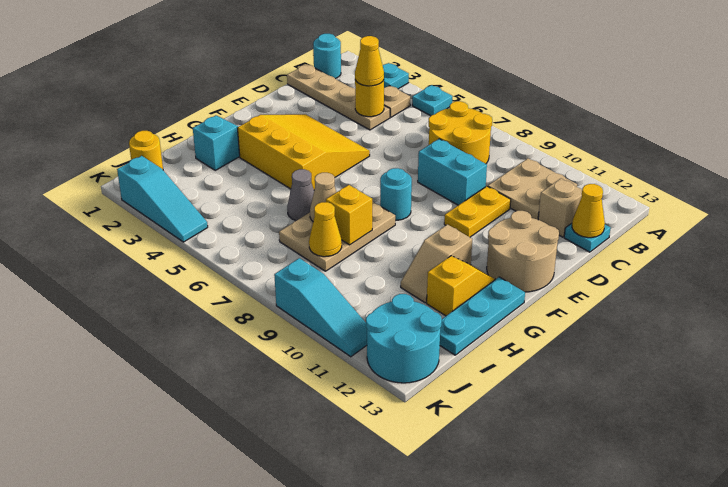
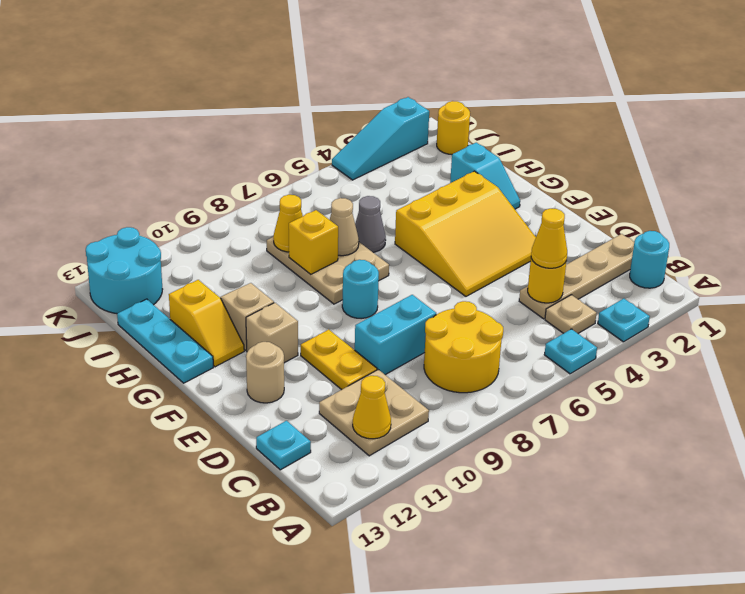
tan brick C12 level 1 -> tan brick F11 level 1
yellow cone C13 level 2 -> yellow cone B11 level 2
tan round brick E12:F13 level 1 -> tan round brick E12 level 1
cyan slope K9:K11 level 1 top 9 -> none

